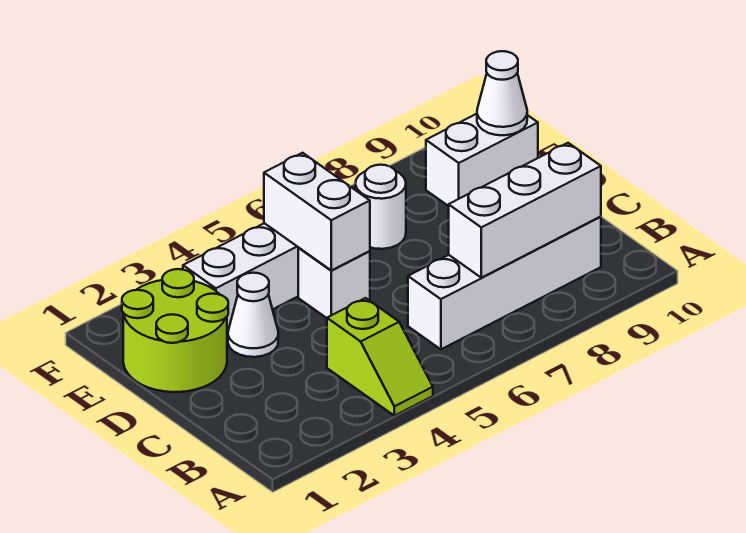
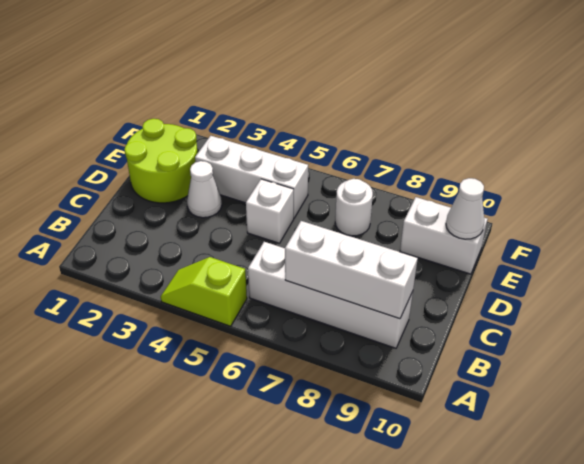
lime slope A4:B4 level 1 top B -> lime slope A4:A5 level 1 top 5
white brick D5:E5 level 2 -> none

